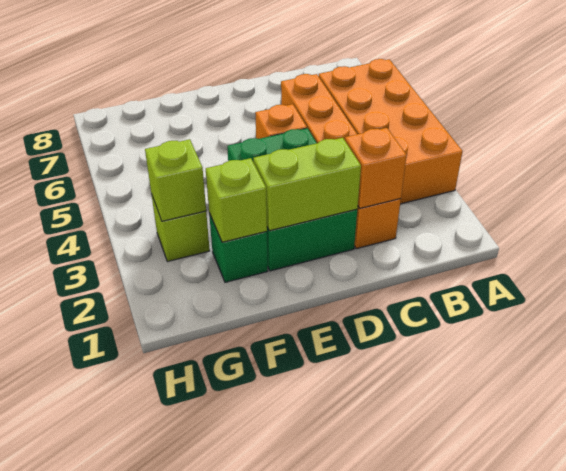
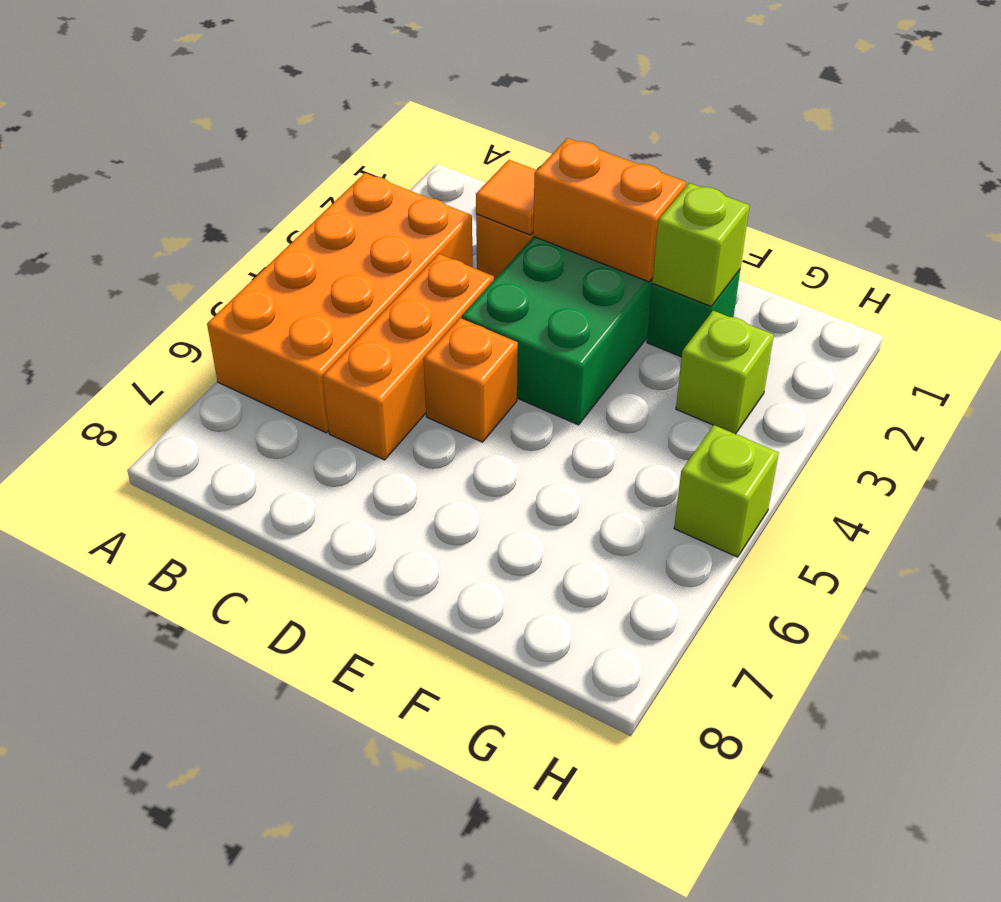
orange brick C2 level 2 -> orange tile C2 level 2
lime brick D2:E2 level 2 -> orange brick D2:E2 level 2
lime brick G3 level 2 -> lime brick H5 level 1

